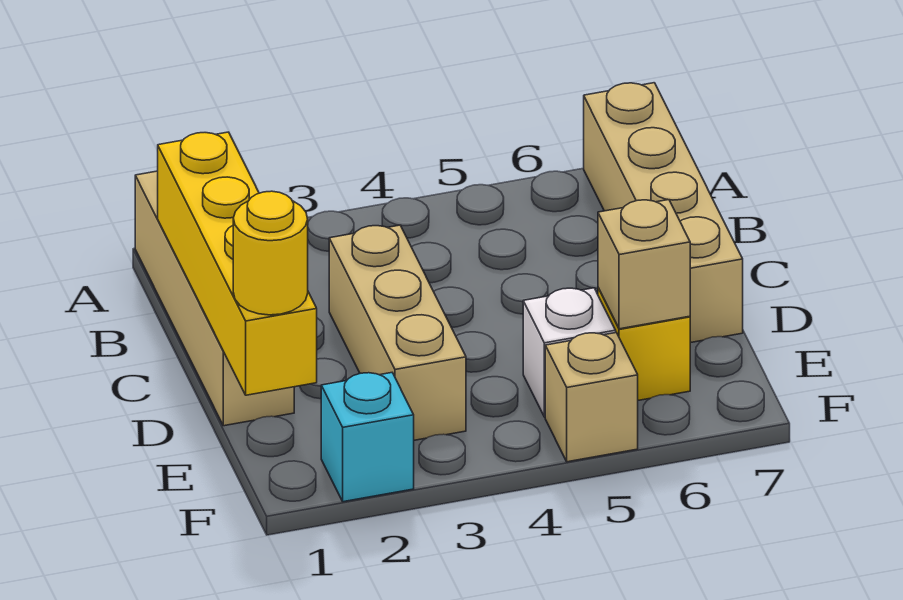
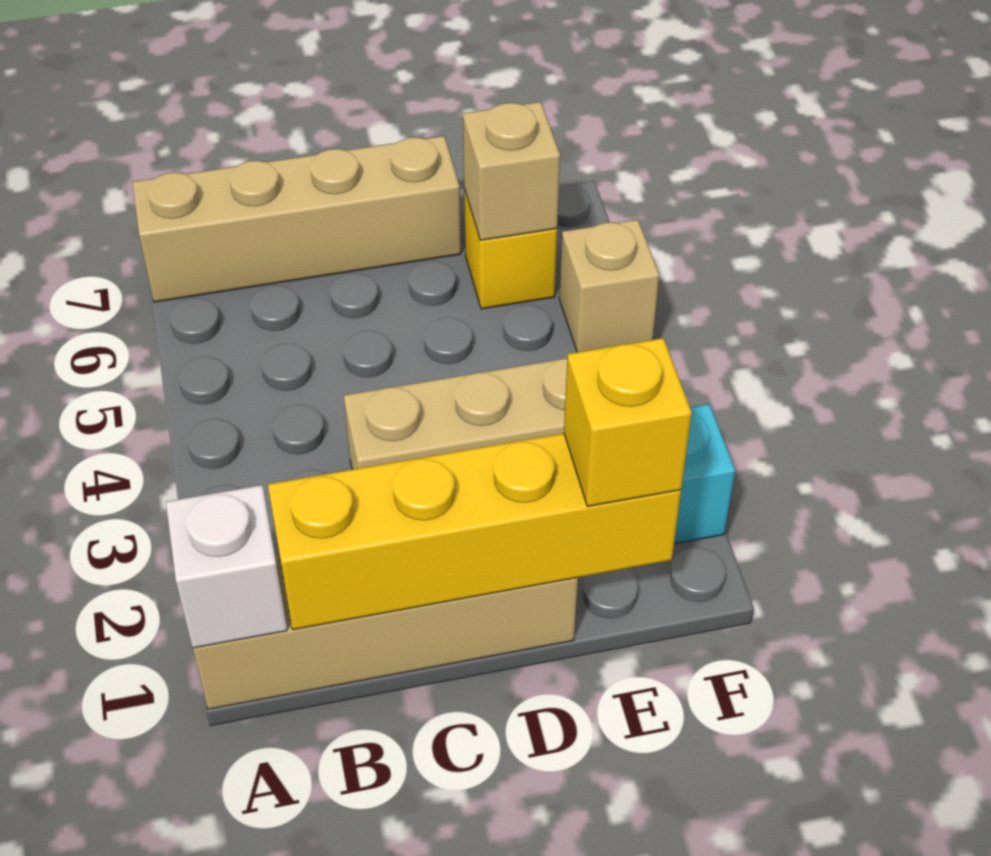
yellow round brick E1 level 3 -> yellow brick E1 level 3
white brick E5 level 1 -> white brick A1 level 2

